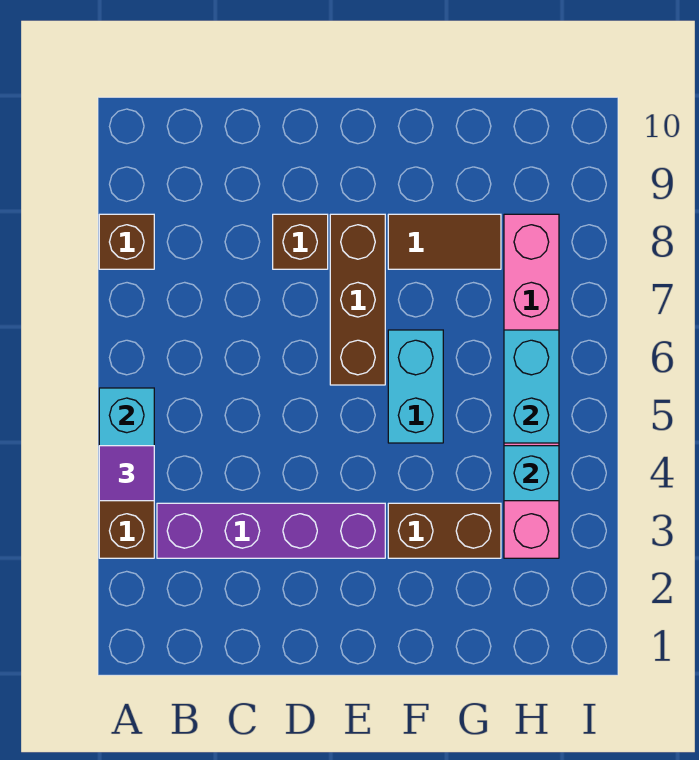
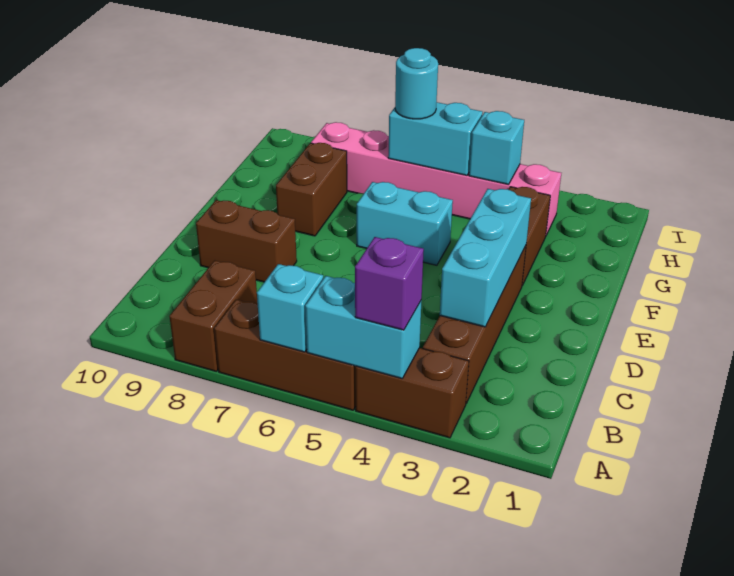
purple tile A4 level 3 -> purple brick A4 level 3
none -> cyan brick A6 level 2
brown brick A8 level 1 -> brown brick A8:B8 level 1
purple brick B3:E3 level 1 -> brown brick B3:E3 level 1
none -> cyan brick C3:E3 level 2
brown brick D8 level 1 -> brown brick D8:D9 level 1
brown brick E6:E8 level 1 -> brown brick A5:A7 level 1
brown tile F8:G8 level 1 -> brown brick F8:G8 level 1
none -> cyan round brick H6 level 3

